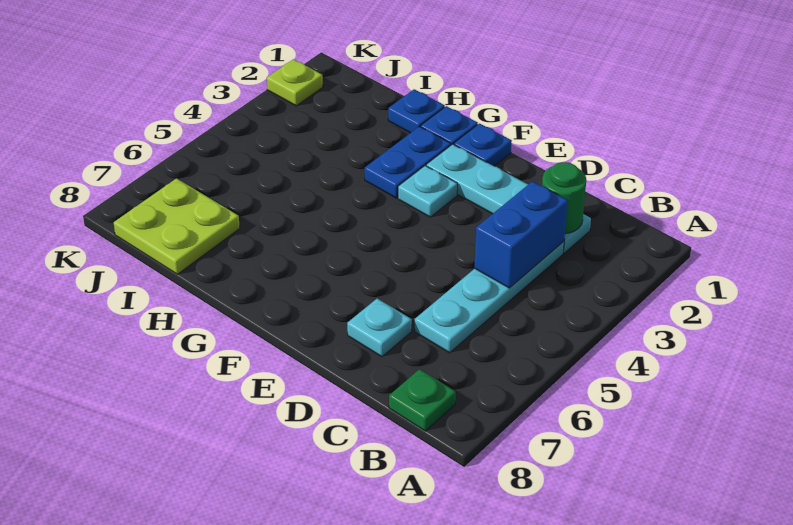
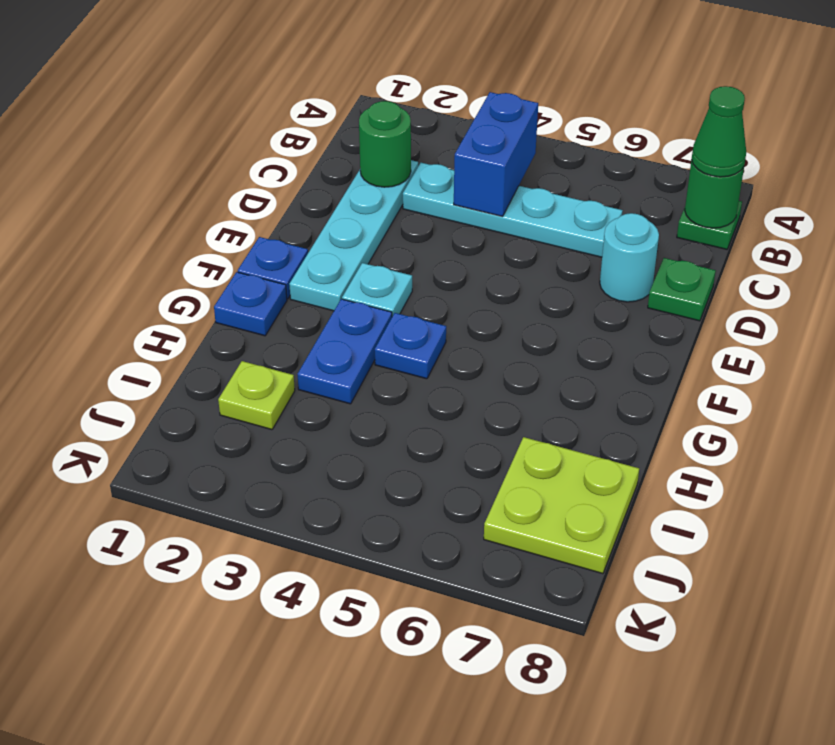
none -> green round brick B8 level 2
none -> green cone B8 level 3
blue brick C3:C4 level 2 -> blue brick B4:C4 level 2
cyan plate D7 level 1 -> cyan round brick D7 level 1
none -> green plate D8 level 1
blue plate G2:G3 level 1 -> blue plate G3:H3 level 1
blue plate H1 level 1 -> blue plate G4 level 1
lime plate K2 level 1 -> lime plate I2 level 1

